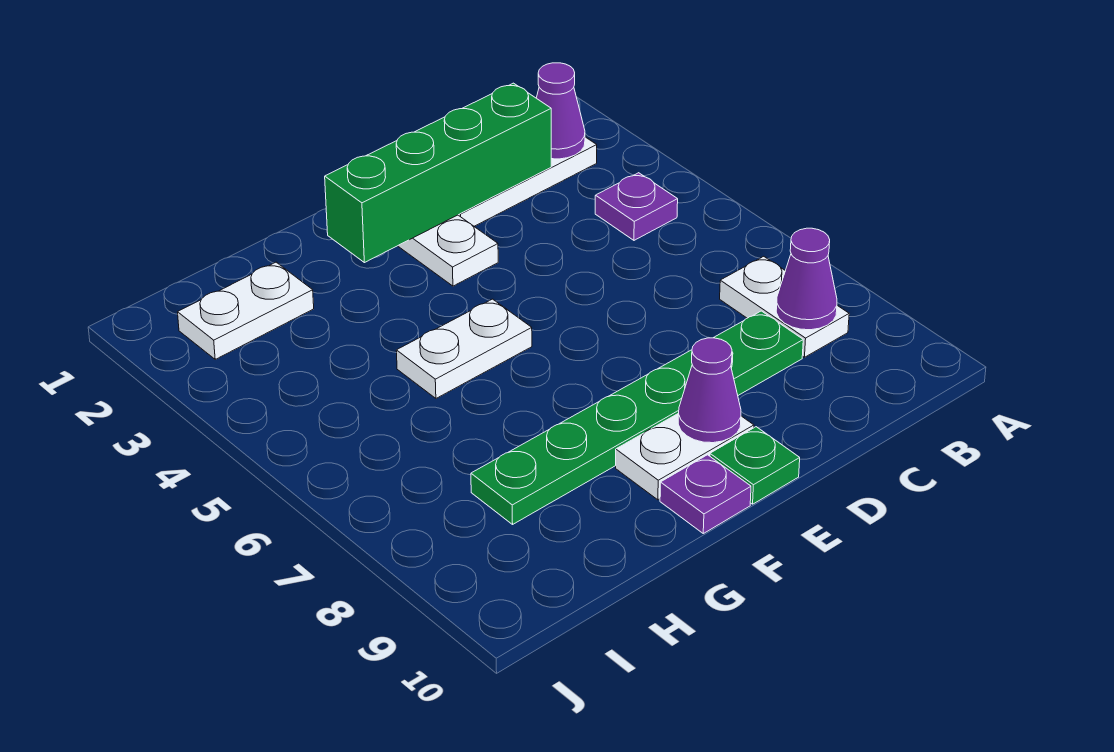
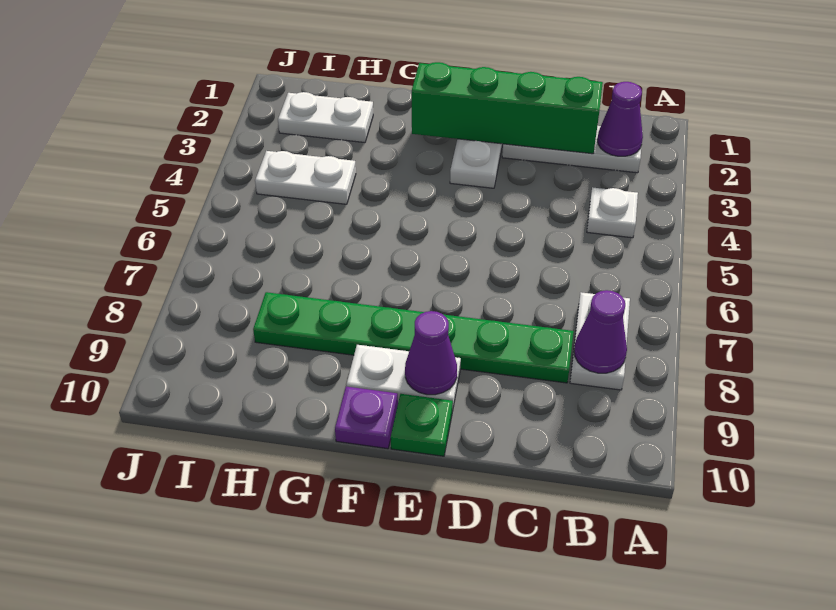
purple plate B4 level 1 -> white plate B4 level 1
white plate F5:G5 level 1 -> white plate H4:I4 level 1

